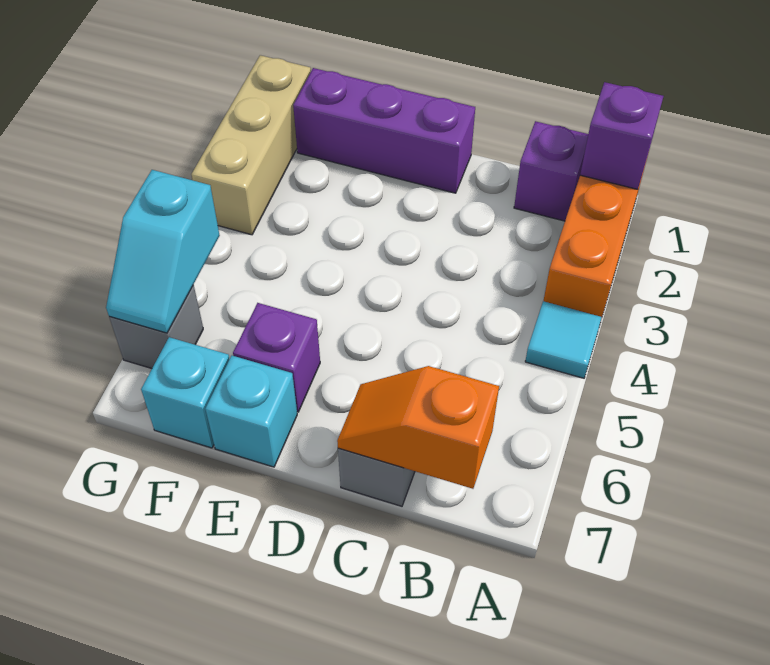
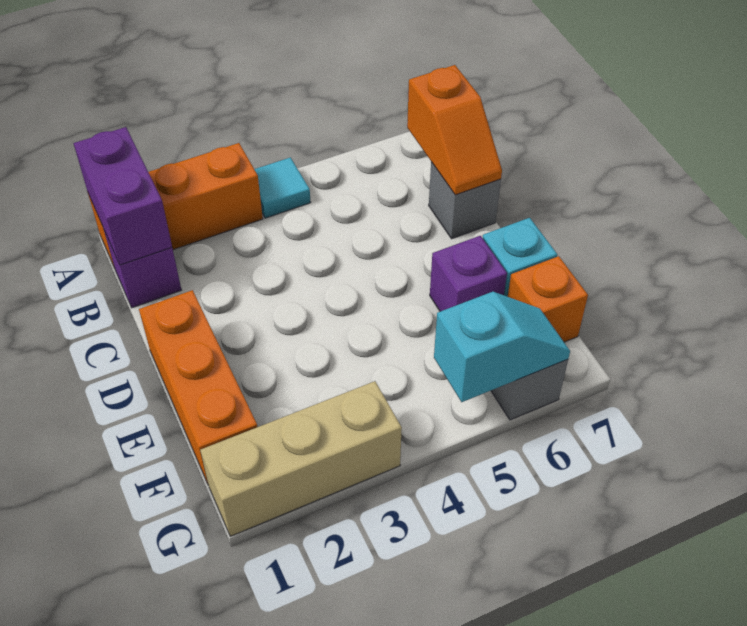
purple brick A1 level 2 -> purple brick A1:B1 level 2
purple brick D1:F1 level 1 -> orange brick D1:F1 level 1
cyan brick F7 level 1 -> orange brick F7 level 1

